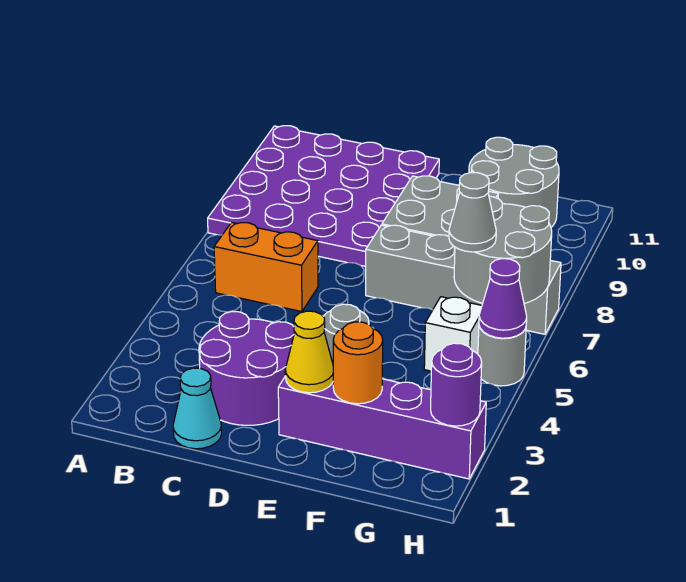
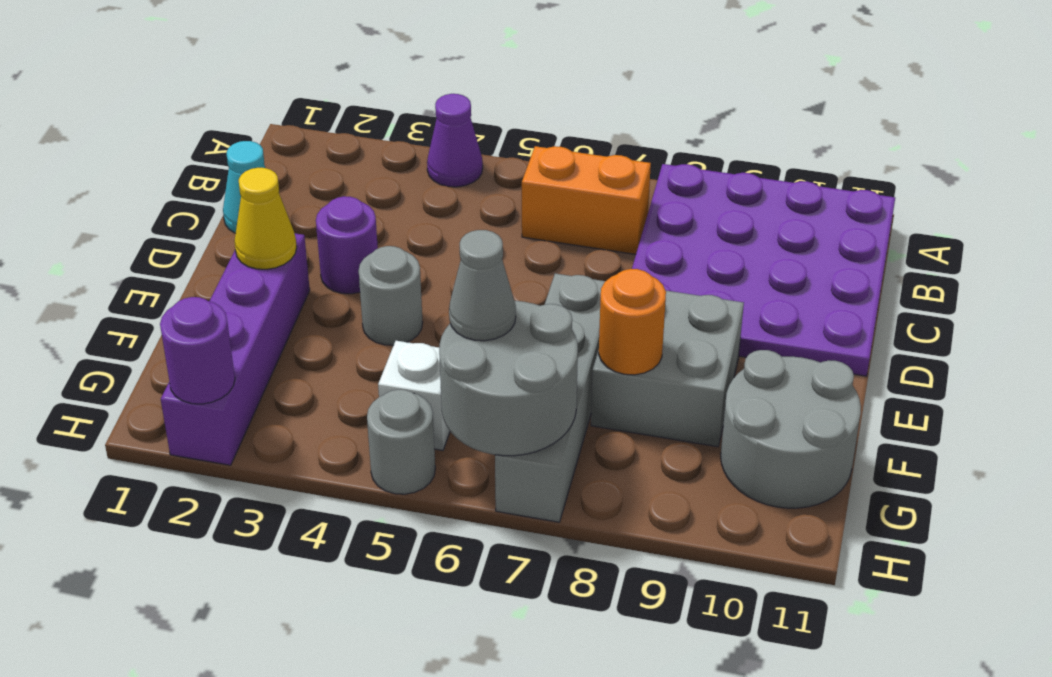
orange brick B6:C6 level 1 -> orange brick B6:B7 level 1
purple round brick C2:D3 level 1 -> purple round brick D3 level 1
orange round brick F2 level 2 -> orange round brick F8 level 2
purple cone H5 level 2 -> purple cone A4 level 1

